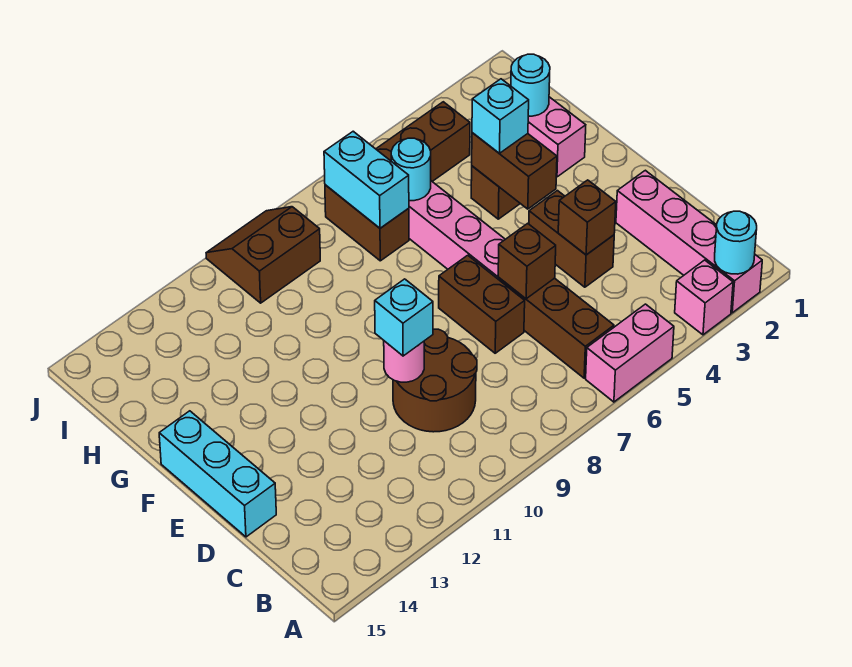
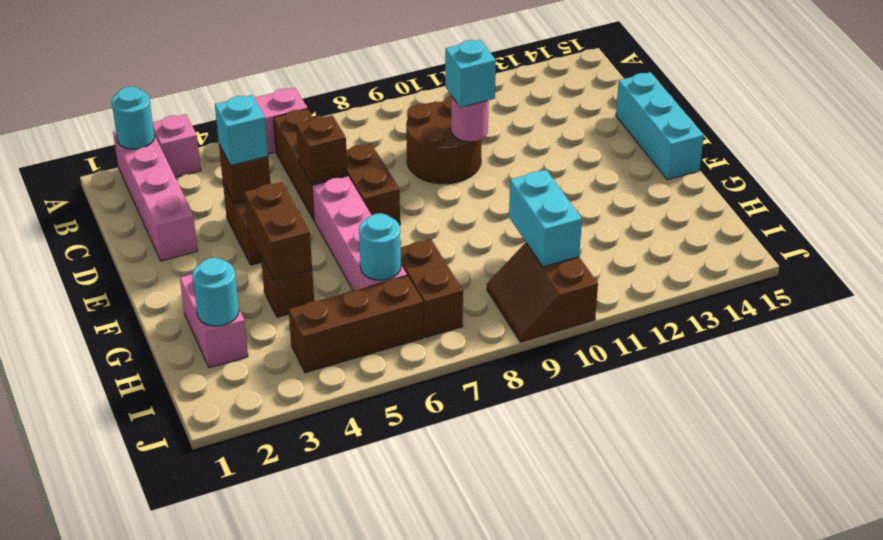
cyan brick G4 level 3 -> cyan brick D4 level 3
cyan brick H7:I7 level 2 -> cyan brick H10:I10 level 2
brown slope I9:J10 level 1 top I -> brown slope I9:J10 level 1 top 10

